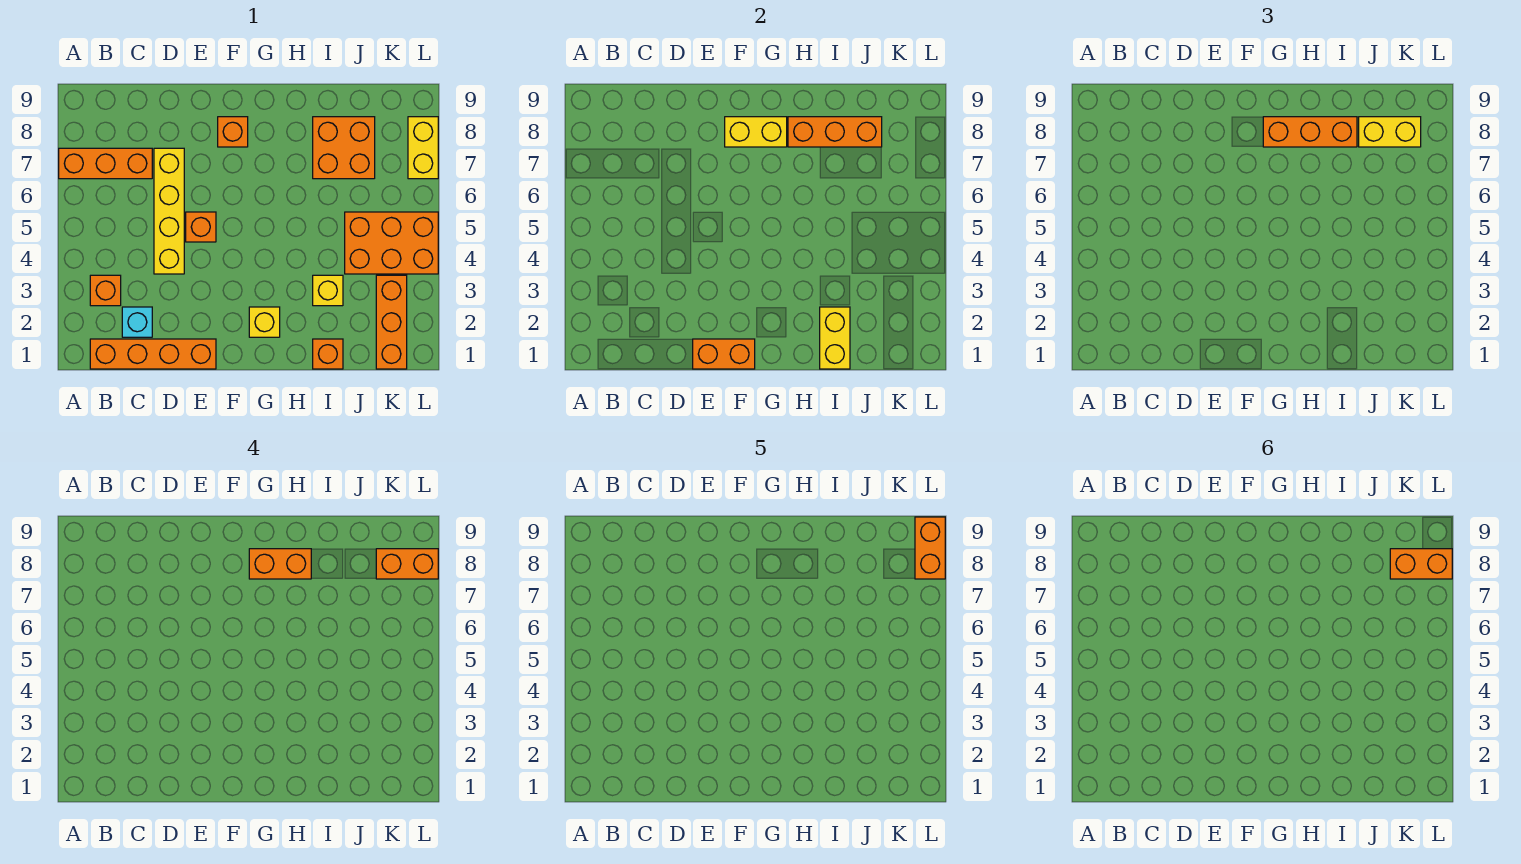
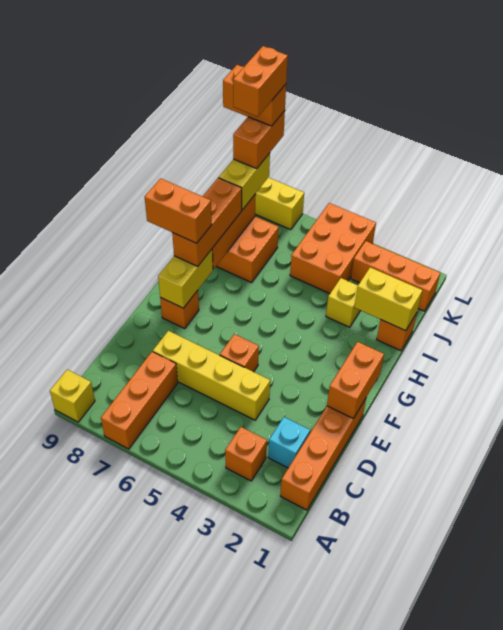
yellow brick G2 level 1 -> yellow brick A9 level 1
orange brick G8:H8 level 4 -> orange brick G8:G9 level 4

